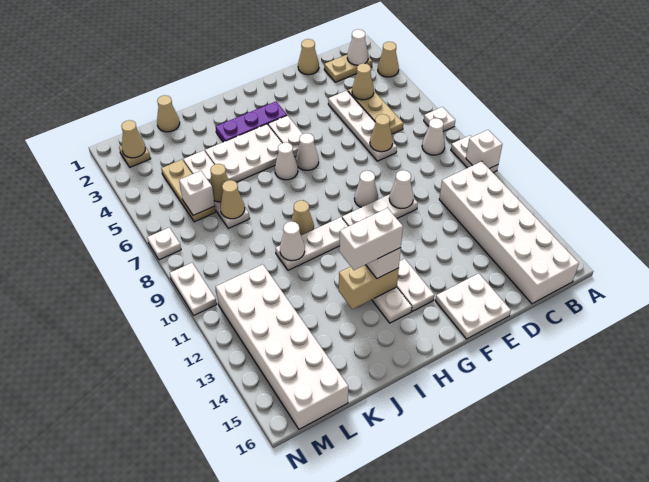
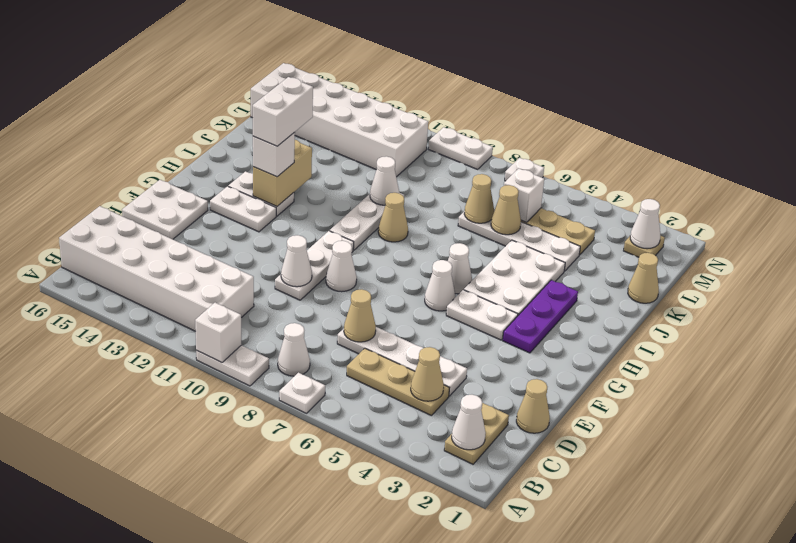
tan cone A3 level 1 -> none
tan cone M2 level 2 -> white cone M2 level 2

